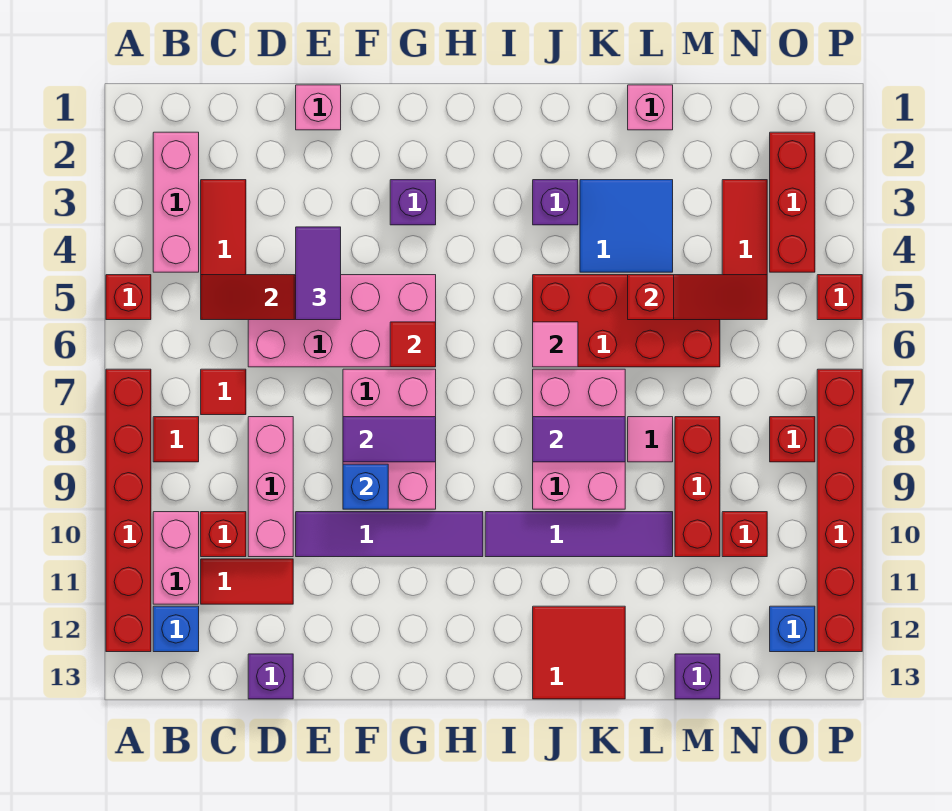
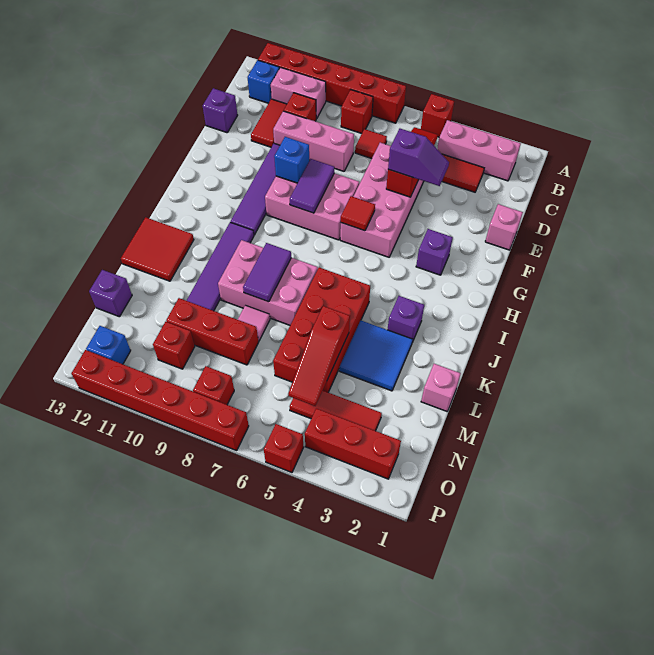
red tile B8 level 1 -> red brick B8 level 1
purple tile E4:E5 level 3 -> purple slope E4:E5 level 3 top 5
pink tile J6 level 2 -> none

